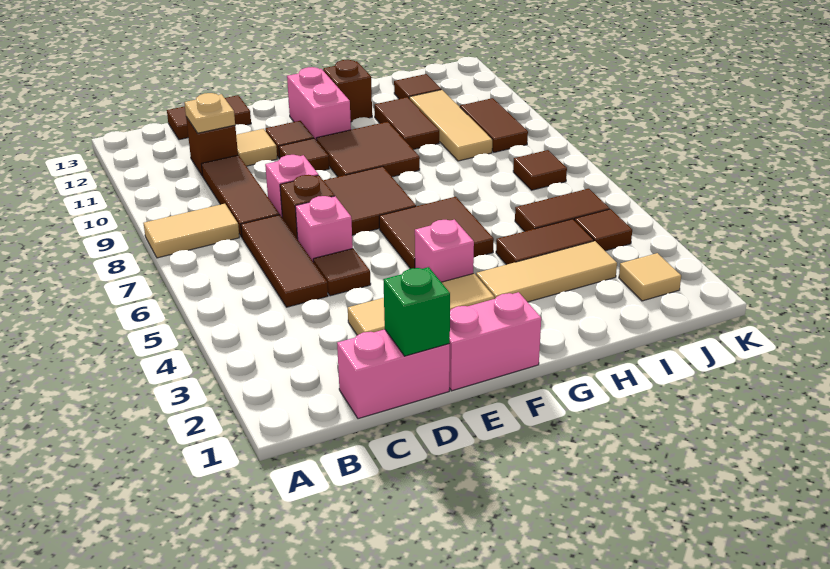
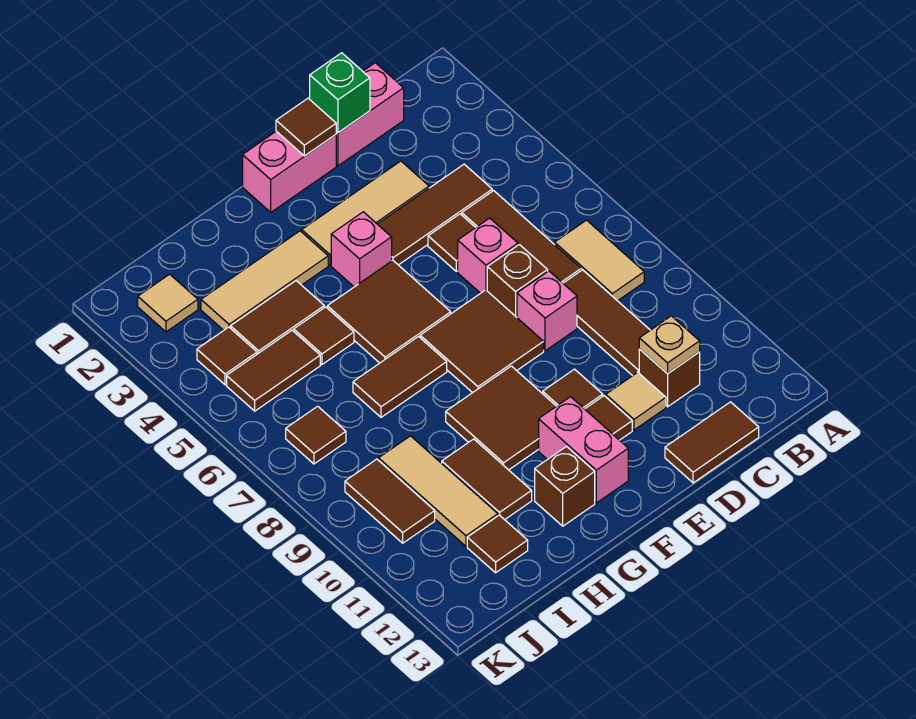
tan tile A8:B8 level 1 -> tan tile B7:B8 level 1
none -> brown tile C4:E4 level 1
none -> brown tile E1 level 2
none -> brown tile G7:H7 level 1
none -> brown tile H5 level 1

